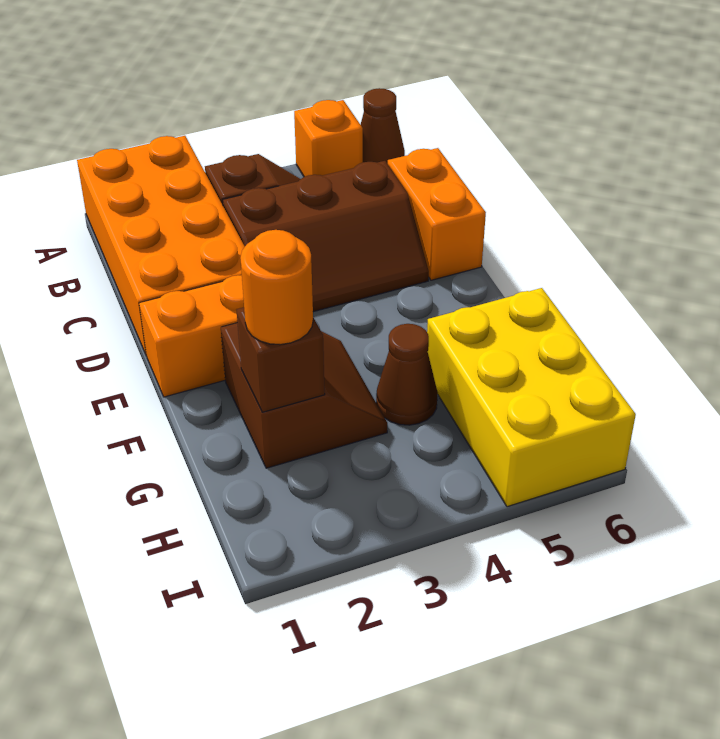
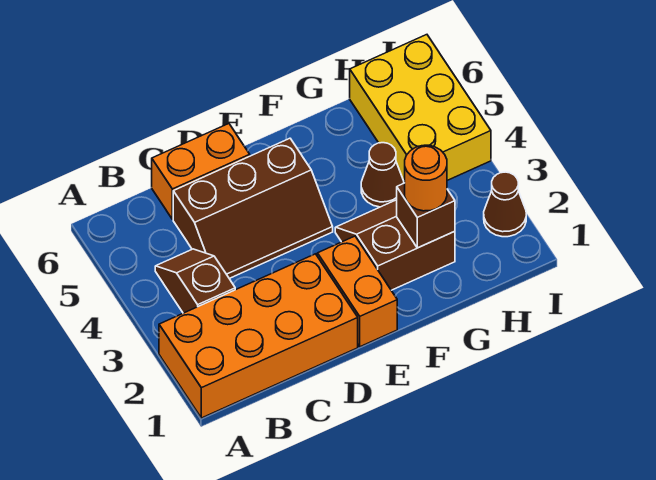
orange brick A5 level 1 -> none
brown cone A6 level 1 -> brown cone I2 level 1
brown slope C3:D5 level 1 top C -> brown slope C4:E5 level 1 top 5
yellow brick G5:I6 level 1 -> yellow brick H4:I6 level 1

